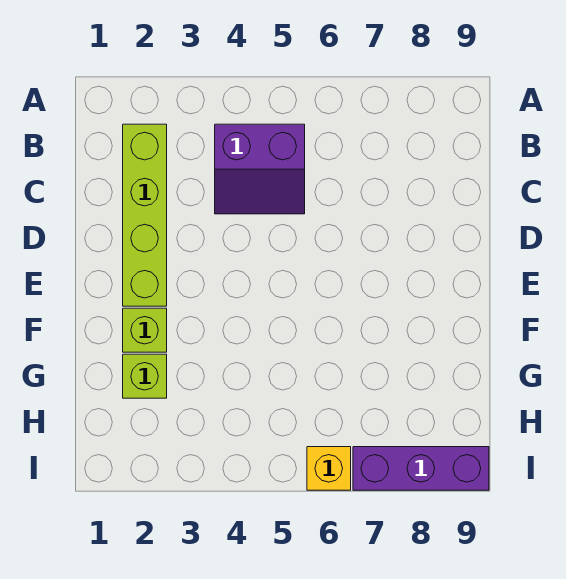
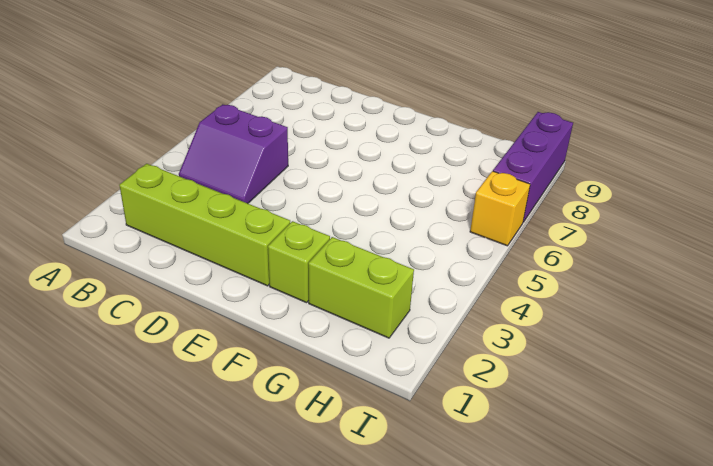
purple slope B4:C5 level 1 top B -> purple slope B4:C5 level 1 top 5
lime brick G2 level 1 -> lime brick G2:H2 level 1

